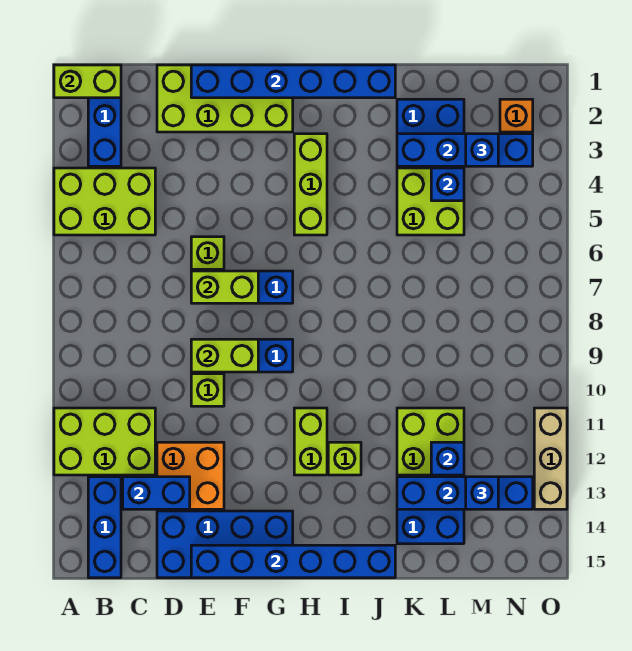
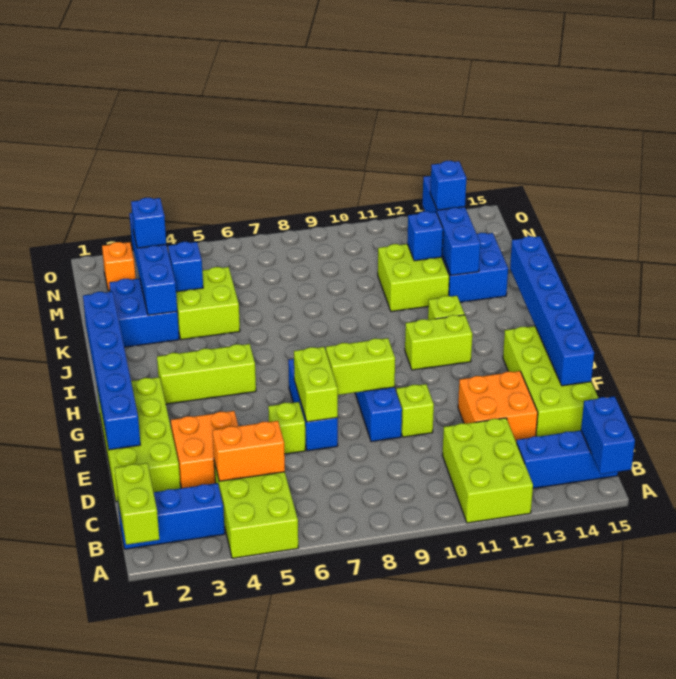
none -> orange brick C4:C5 level 2
blue brick C13:D13 level 2 -> blue brick A15:B15 level 2
none -> orange brick D3:E4 level 1
blue brick D14:G15 level 1 -> lime brick D14:G15 level 1
lime brick E9:F9 level 2 -> lime brick F8:F9 level 2
tan brick O11:O13 level 1 -> none

